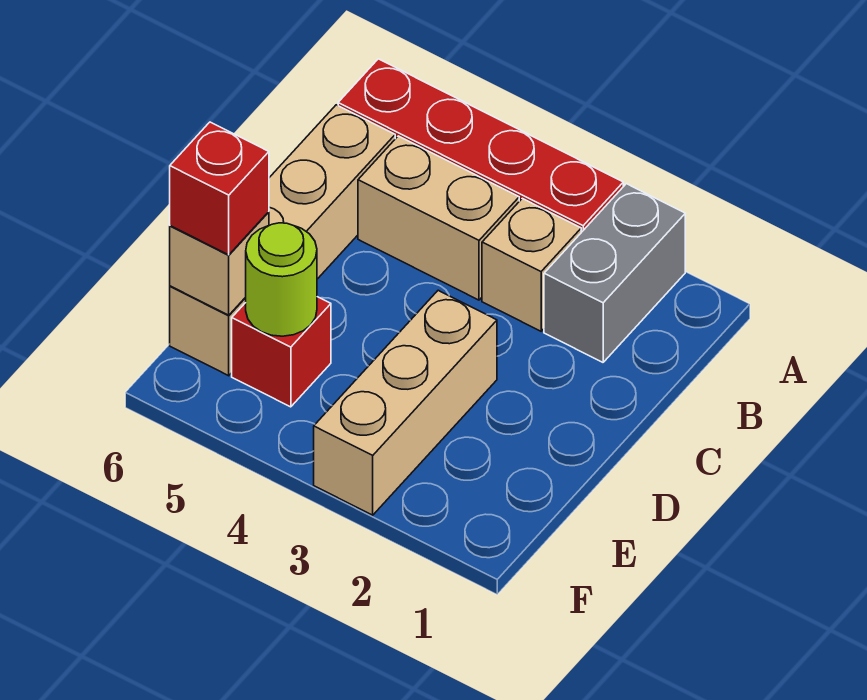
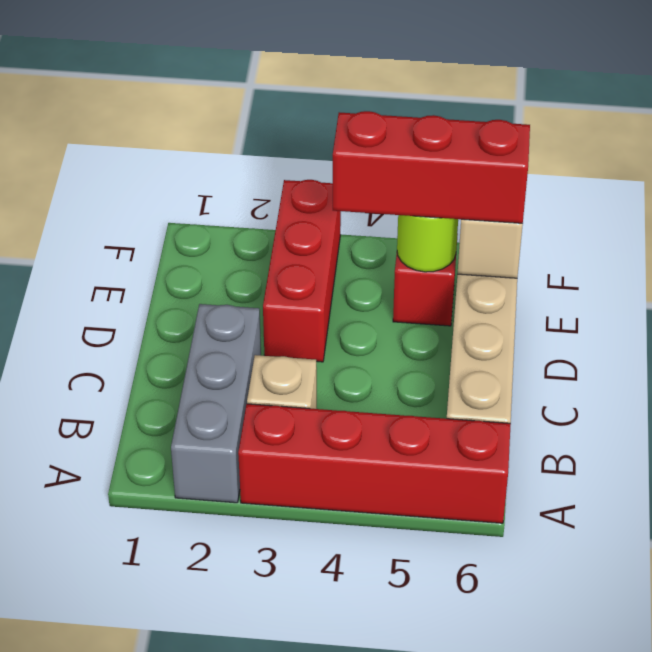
grey brick A2:B2 level 1 -> grey brick A2:C2 level 1
tan brick B4:B5 level 1 -> none
tan brick D3:F3 level 1 -> red brick D3:F3 level 1
red brick E6 level 3 -> red brick E4:E6 level 3

